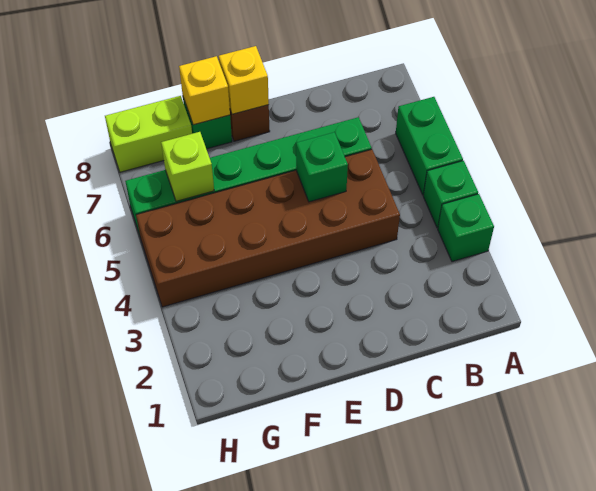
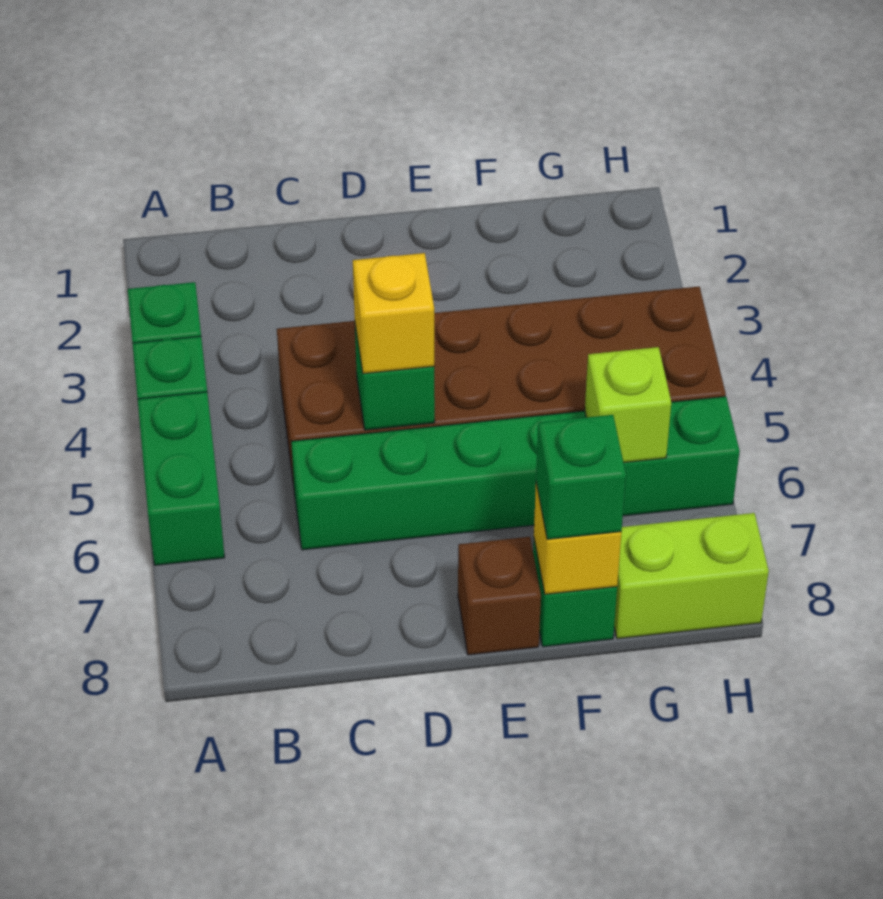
yellow brick E8 level 2 -> yellow brick D5 level 3
none -> green brick F8 level 3

